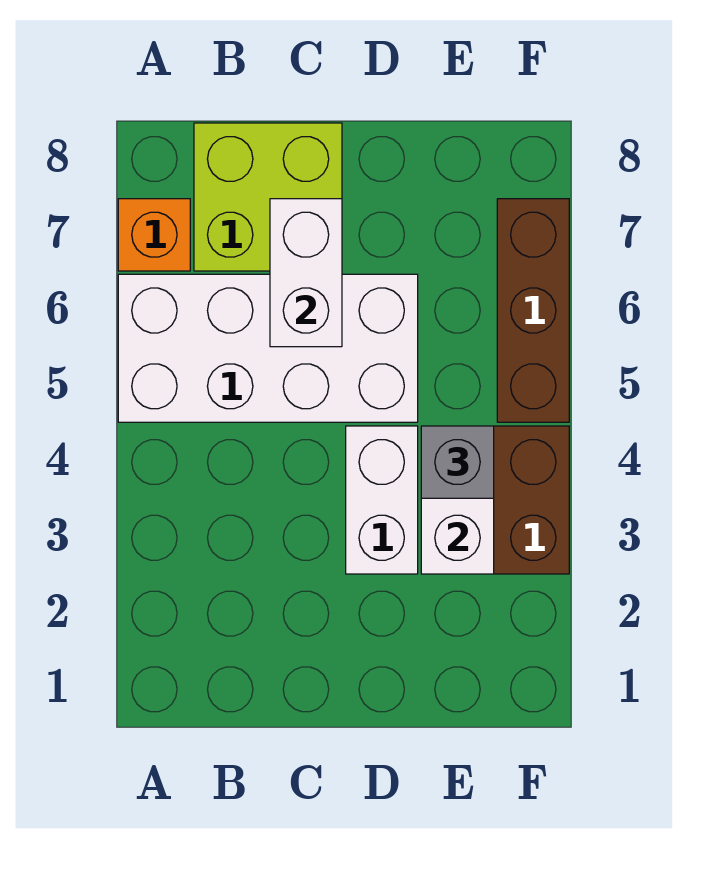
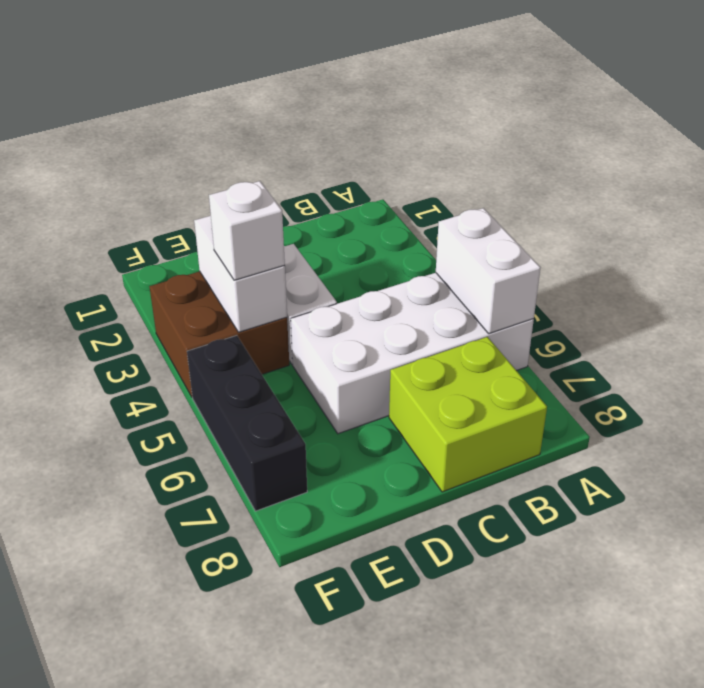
orange brick A7 level 1 -> none
white brick C6:C7 level 2 -> white brick A5:A6 level 2
grey brick E4 level 3 -> white brick E4 level 3
brown brick F5:F7 level 1 -> black brick F5:F7 level 1

